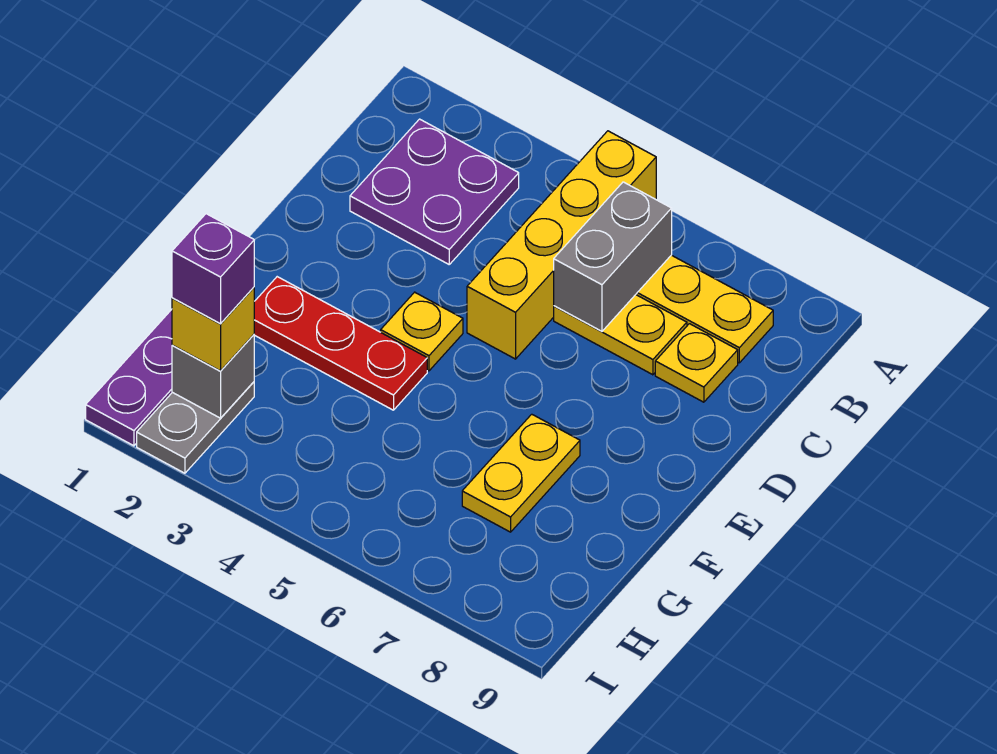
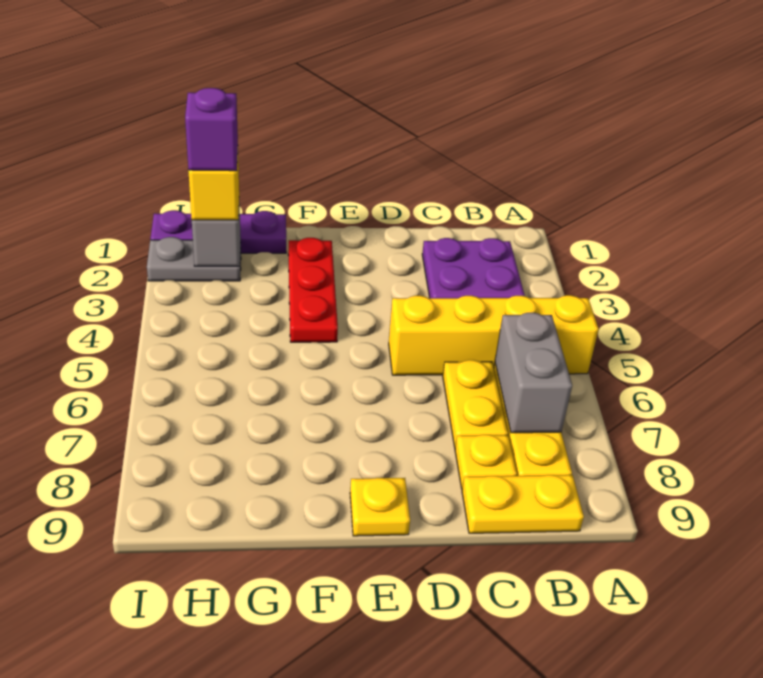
grey brick B6:C6 level 2 -> grey brick B6:B7 level 2
yellow plate E4 level 1 -> yellow plate E9 level 1
yellow plate F7:G7 level 1 -> yellow plate B9:C9 level 1

